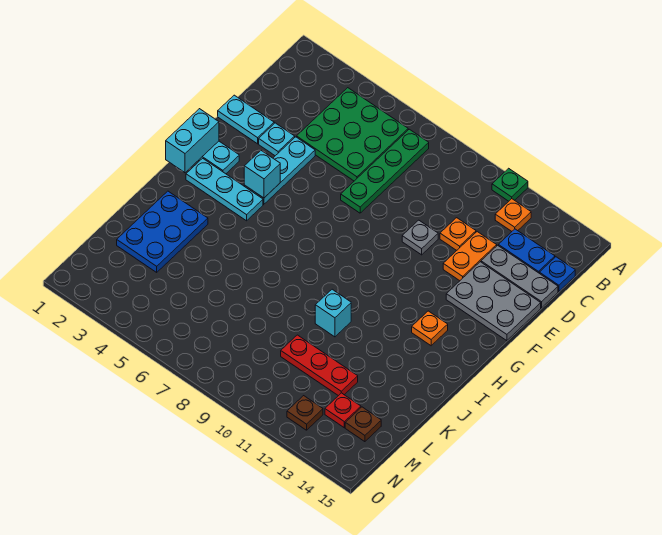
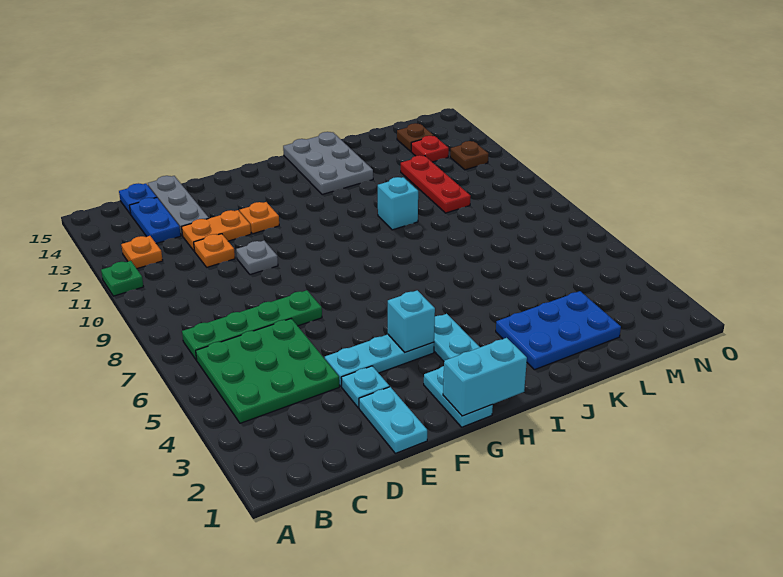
grey plate E13:F15 level 1 -> grey plate I13:J15 level 1
orange plate H13 level 1 -> orange plate F12 level 1

